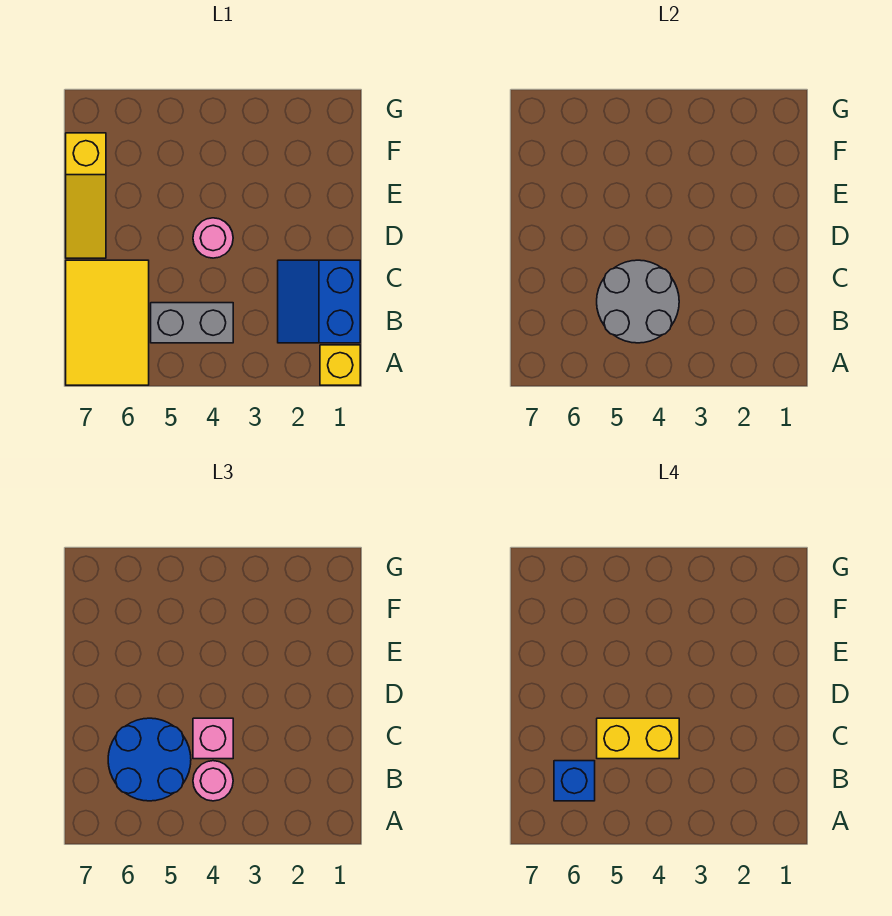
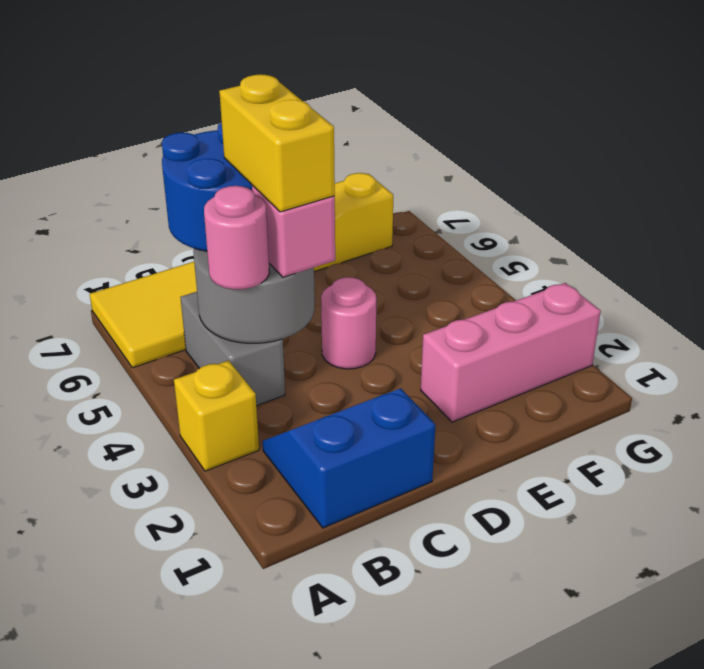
yellow brick A1 level 1 -> yellow brick A3 level 1
blue brick B6 level 4 -> none
none -> pink brick E2:G2 level 1

